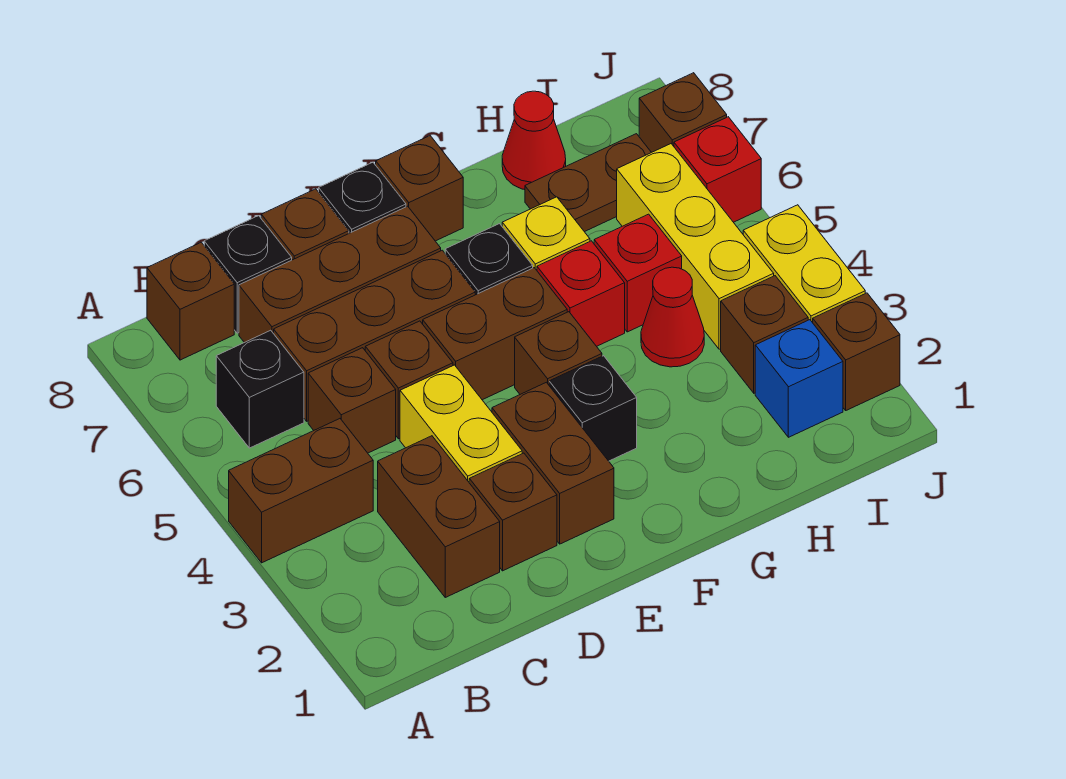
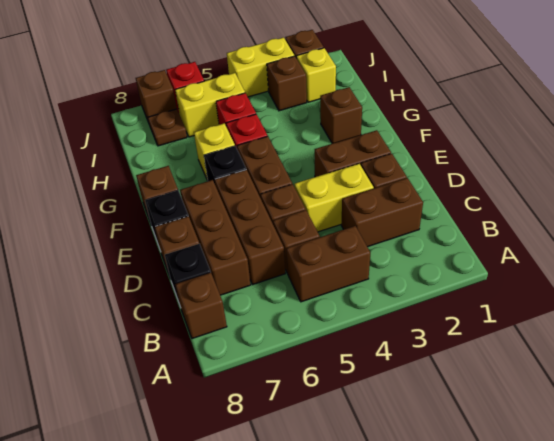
brown brick A4:B4 level 1 -> brown brick B4:B5 level 1
black brick B6 level 1 -> none
black brick F3 level 1 -> none
brown brick F4 level 1 -> brown brick G2 level 1
red cone H4 level 1 -> none
brown plate H7:I7 level 1 -> brown plate I7 level 1
red cone H8 level 1 -> none
blue brick I2 level 1 -> yellow brick I2 level 1
yellow brick I4:I6 level 1 -> yellow brick I5:I6 level 1

